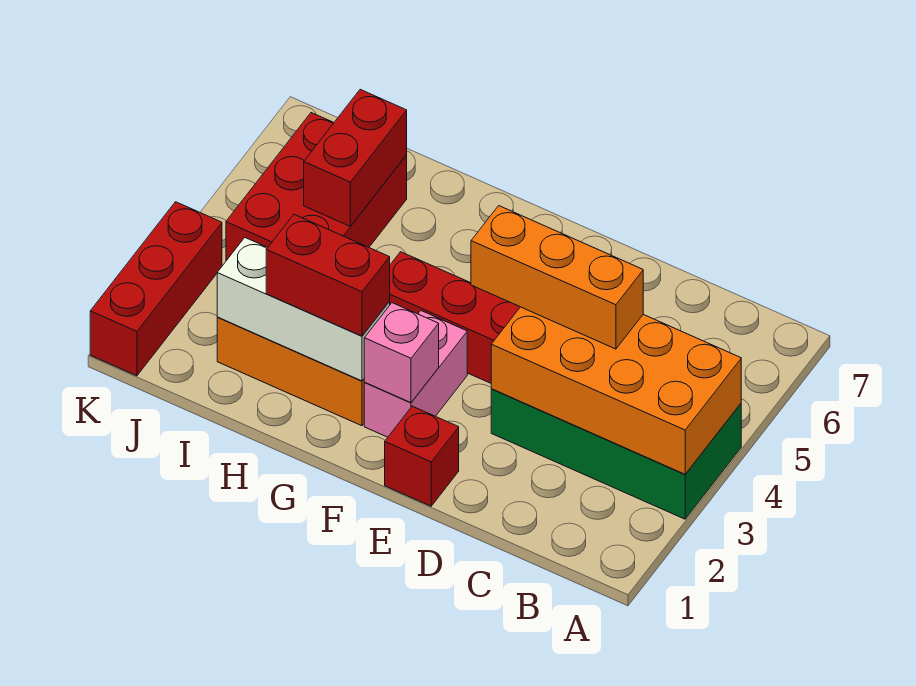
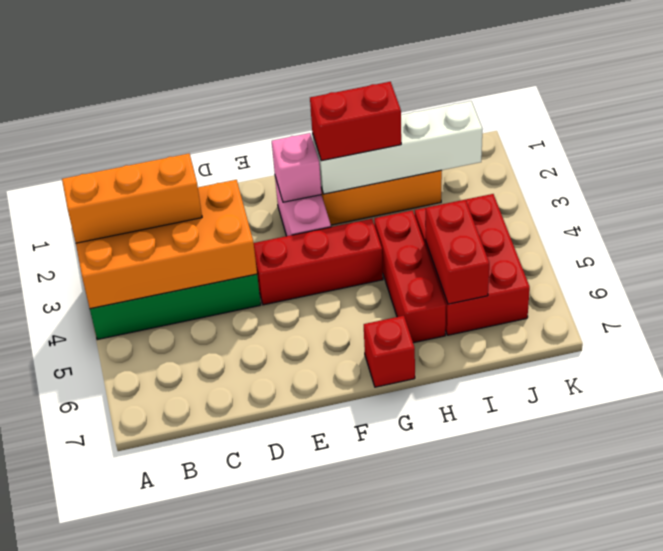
orange brick C4:E4 level 3 -> orange brick A3:C3 level 3
red brick E1 level 1 -> red brick G7 level 1
white brick G2:I2 level 2 -> white brick G2:J2 level 2
red brick K1:K3 level 1 -> red brick H4:H6 level 1

